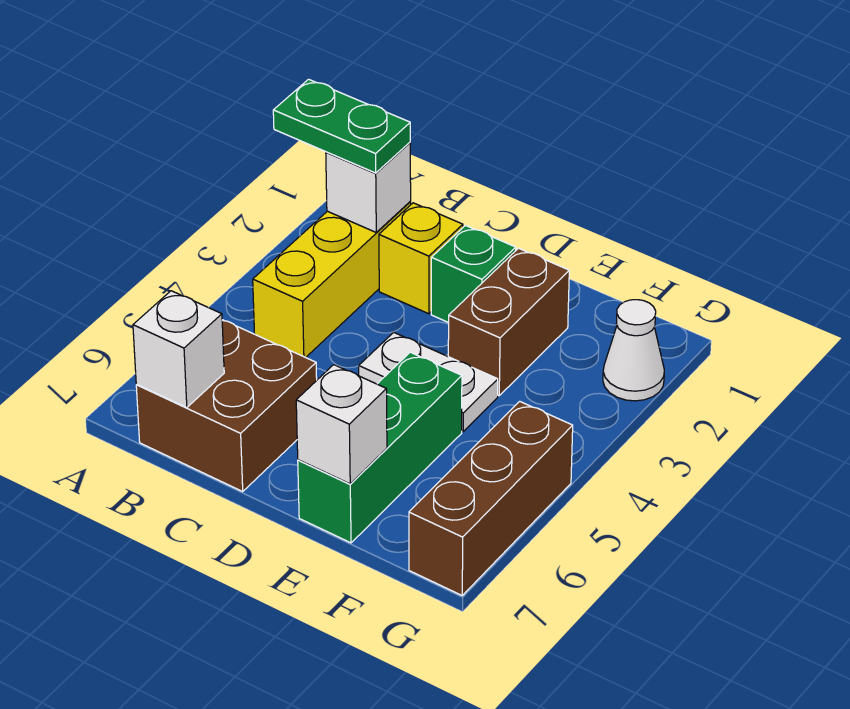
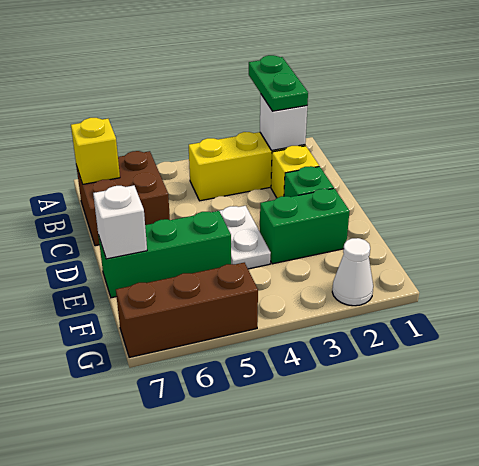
white brick B7 level 2 -> yellow brick B7 level 2
brown brick E2:E3 level 1 -> green brick E2:E3 level 1

